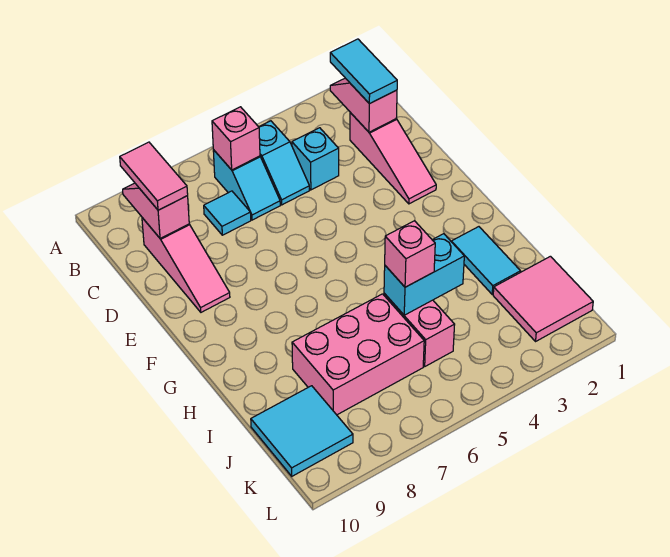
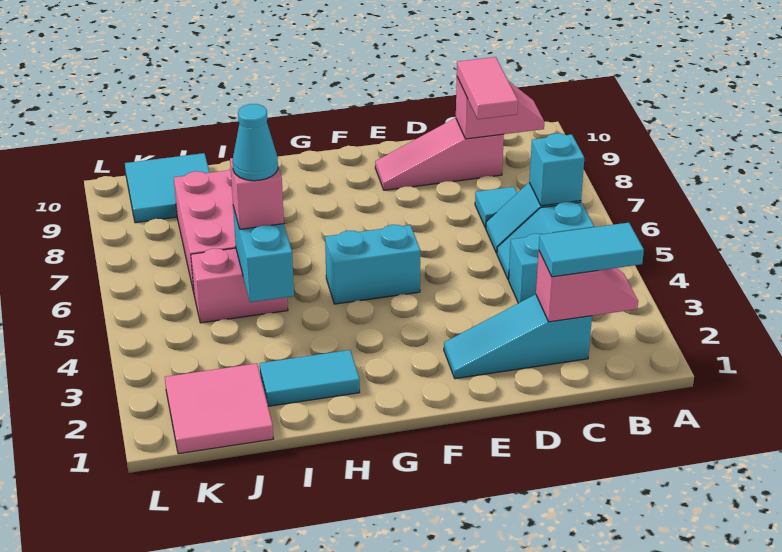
pink brick B6 level 2 -> cyan brick B6 level 2
pink tile B9:C9 level 3 -> pink tile C8:C9 level 3
pink slope C2:E2 level 1 top C -> cyan slope C2:E2 level 1 top C
none -> cyan brick F5:G5 level 1
none -> cyan cone I5 level 4

